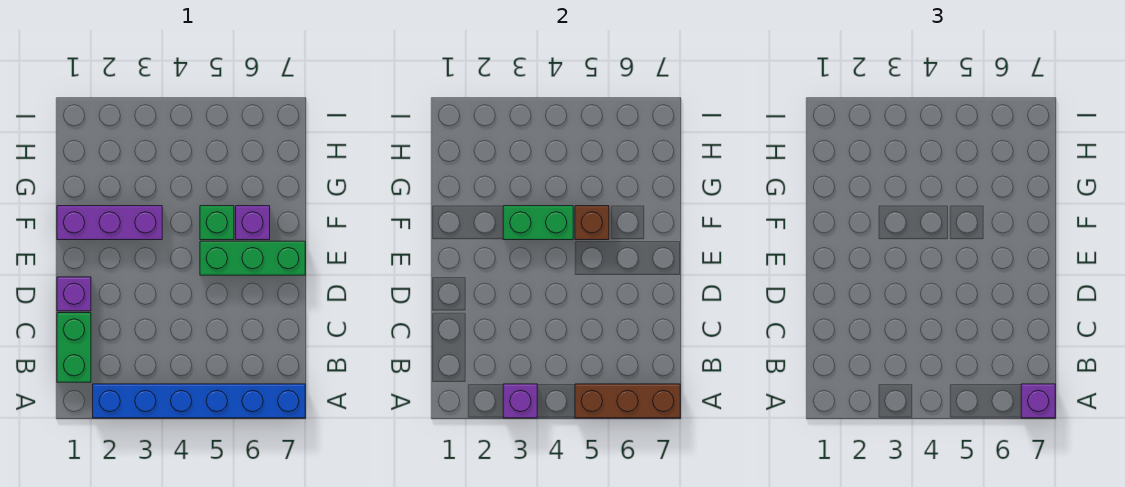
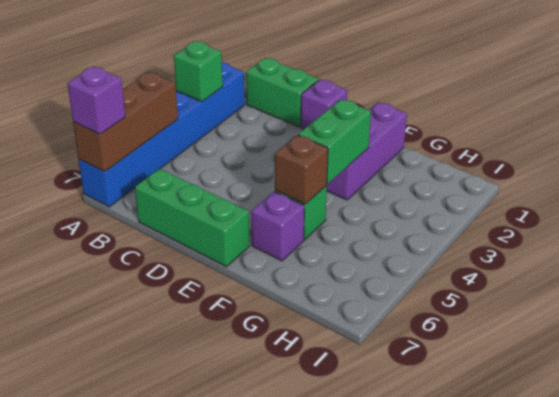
purple brick A3 level 2 -> green brick A3 level 2
green brick E5:E7 level 1 -> green brick C7:E7 level 1

